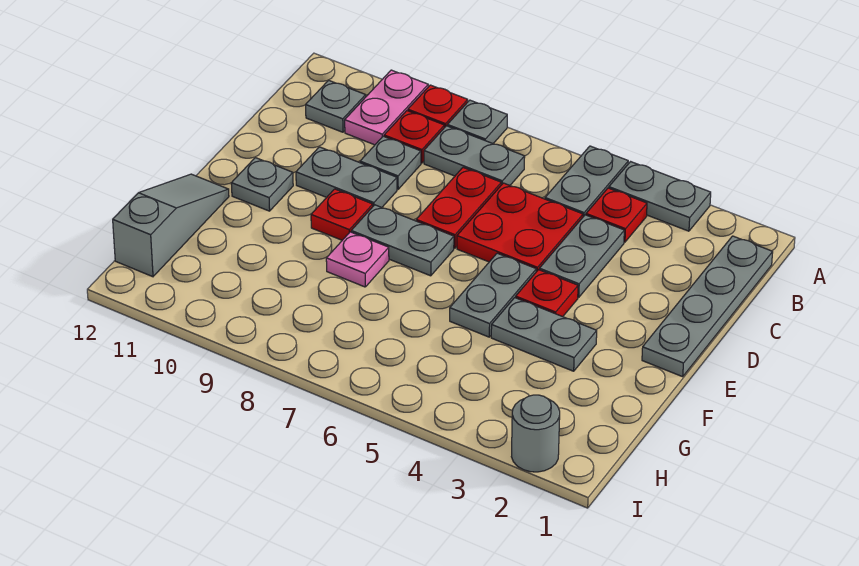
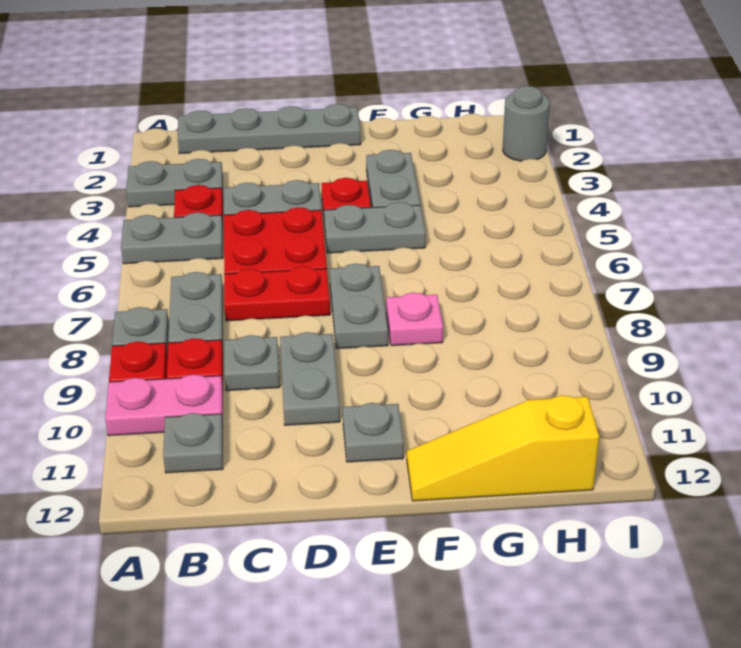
grey plate A3:A4 level 1 -> grey plate A3:B3 level 1
red plate E9 level 1 -> none
grey slope F12:H12 level 1 top H -> yellow slope F12:H12 level 1 top H

